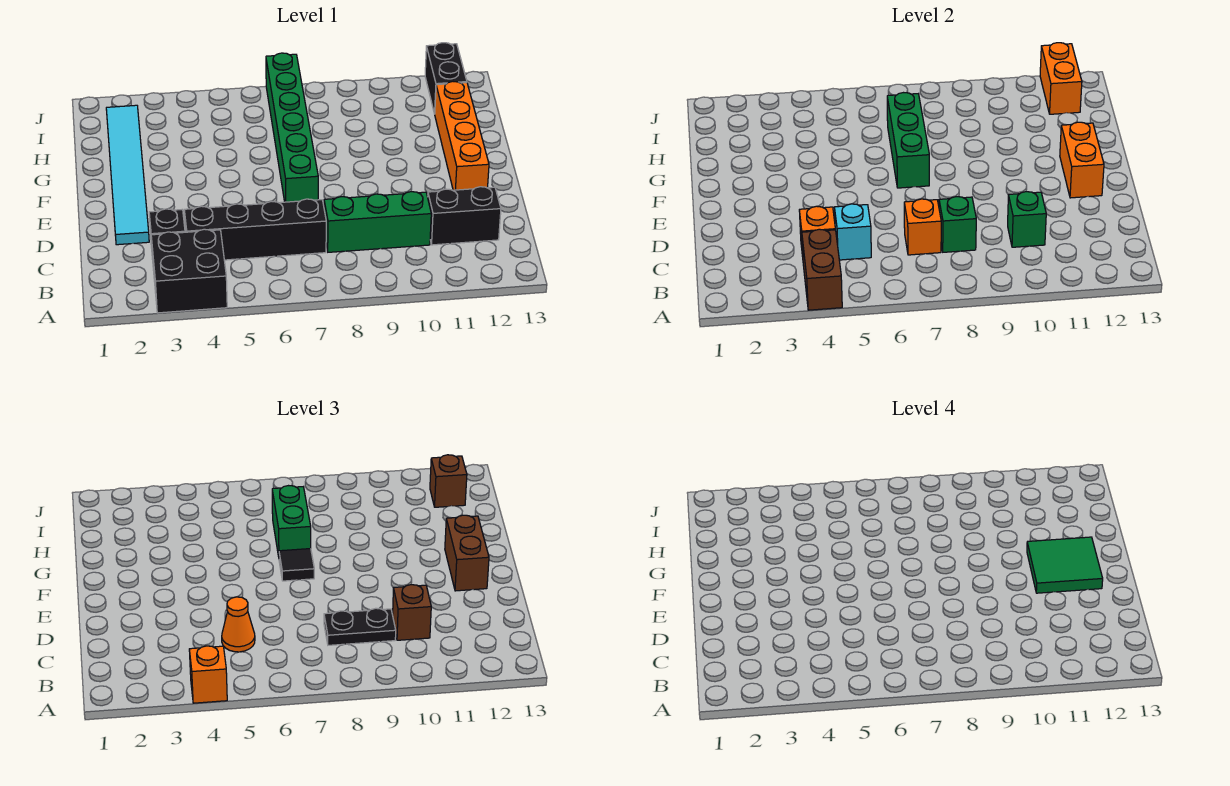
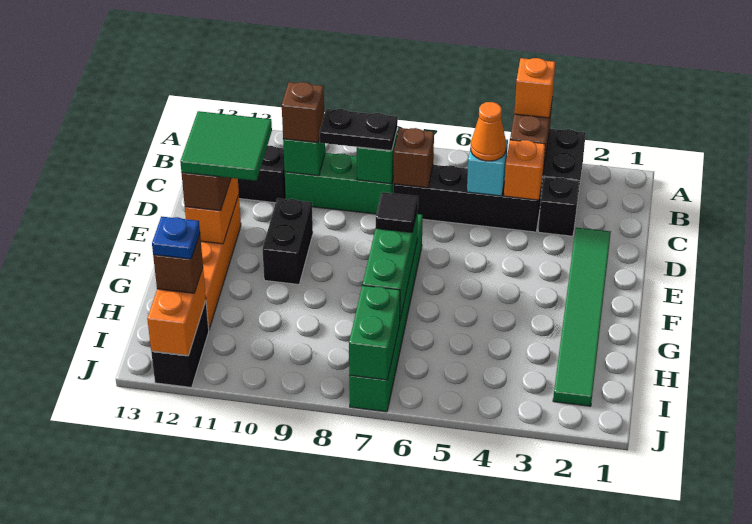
orange brick C7 level 2 -> brown brick C7 level 2
cyan tile D2:I2 level 1 -> green tile D2:I2 level 1
none -> black brick E10:F10 level 1
green brick G7:H7 level 3 -> green brick I7:J7 level 2
none -> blue plate I12 level 4

